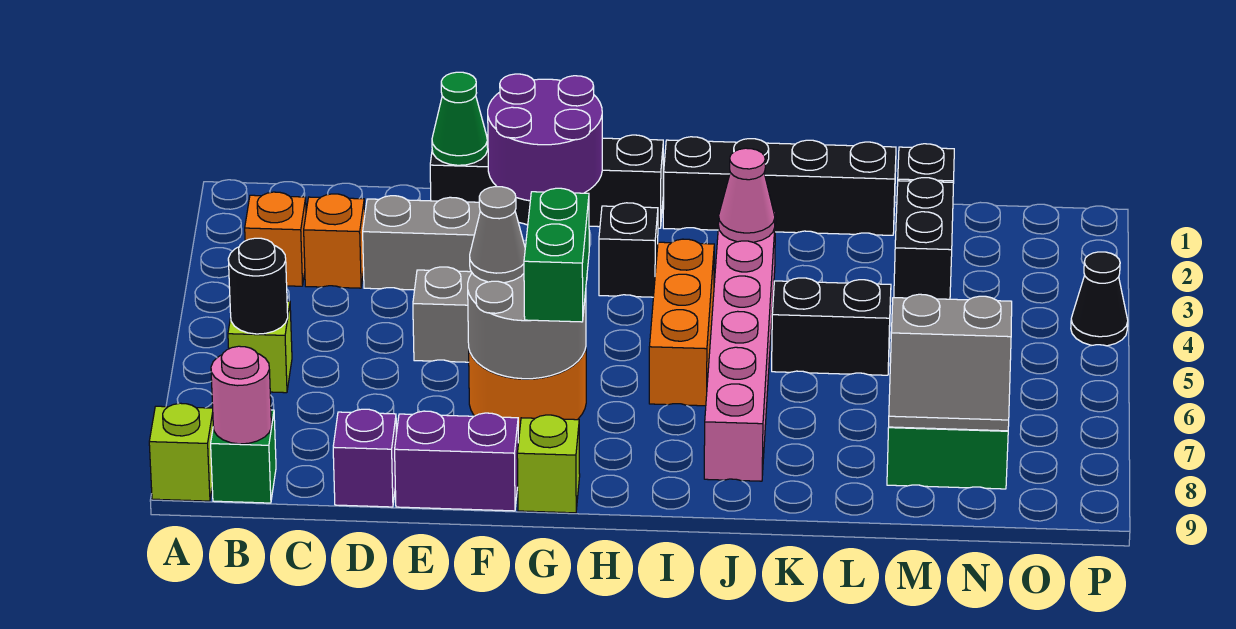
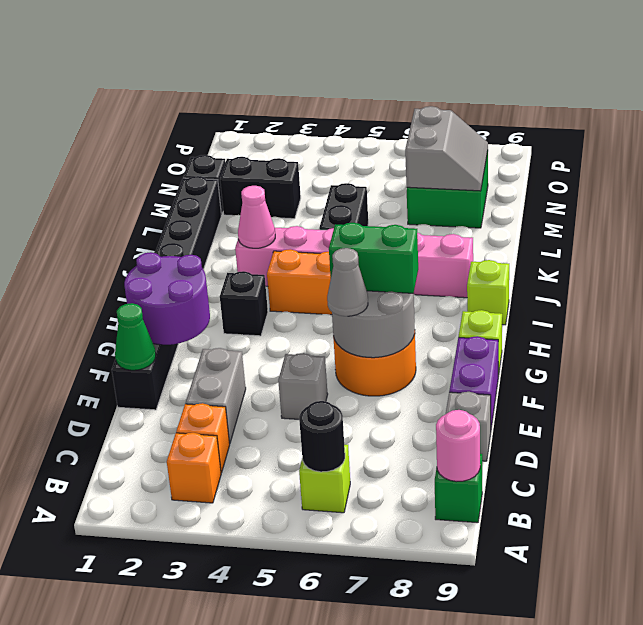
lime brick A9 level 1 -> lime brick I9 level 1
purple brick D9 level 1 -> grey brick D9 level 1
black cone P4 level 1 -> none

